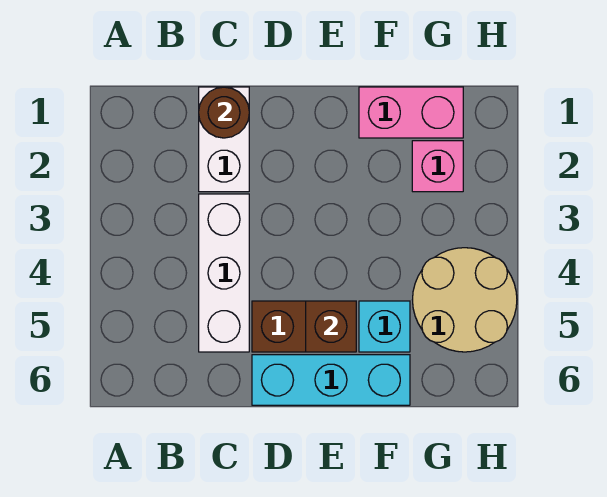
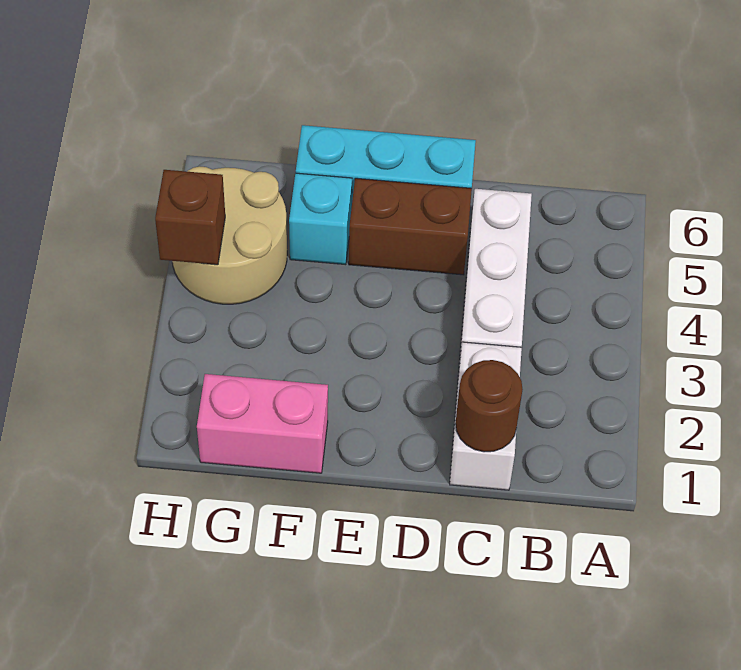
brown brick E5 level 2 -> brown brick H4 level 2
pink brick G2 level 1 -> none

